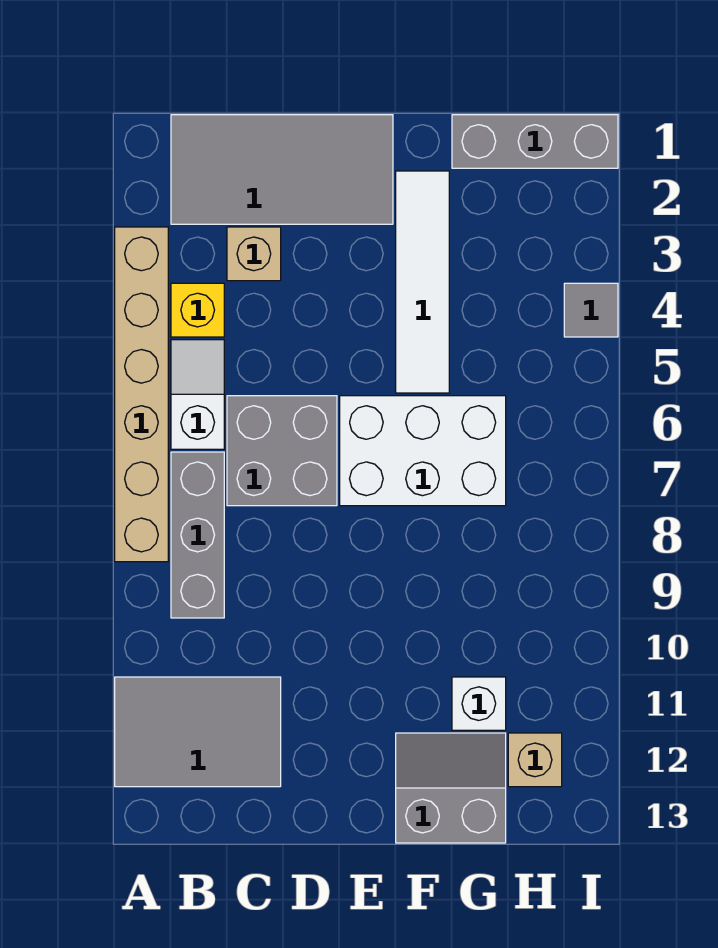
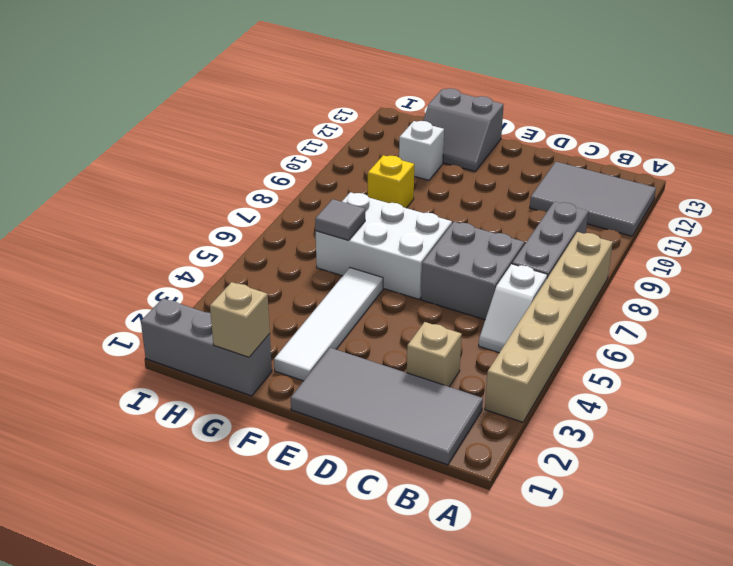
yellow brick B4 level 1 -> yellow brick G9 level 1
tan brick H12 level 1 -> tan brick G1 level 2
grey tile I4 level 1 -> grey tile G6 level 2

